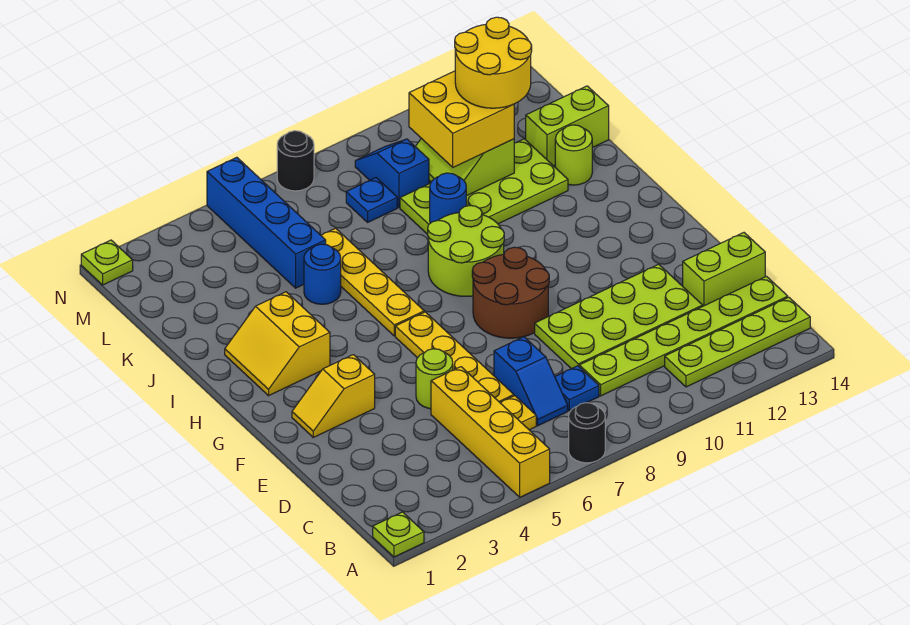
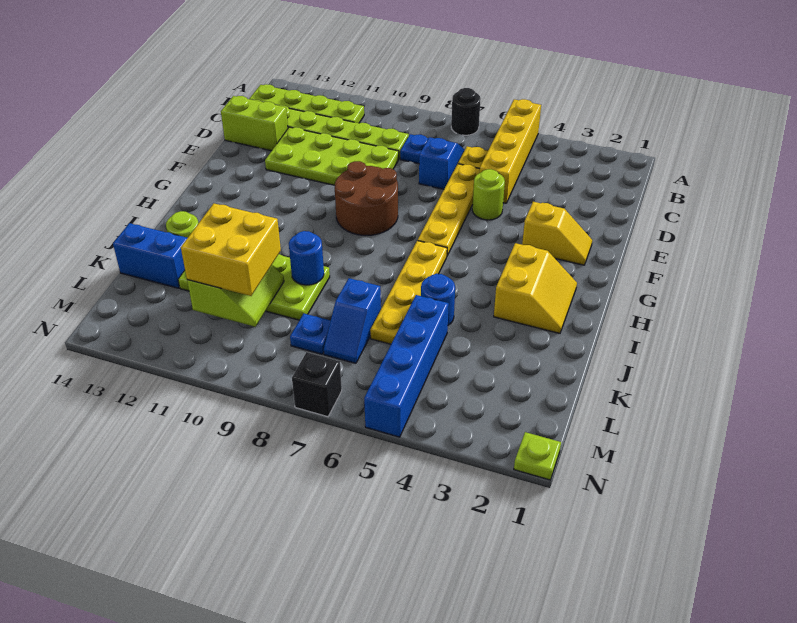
lime plate A1 level 1 -> none
lime round brick H8:I9 level 1 -> none
yellow round brick K11:L12 level 4 -> none
lime brick K13:K14 level 1 -> blue brick K13:K14 level 1
blue slope L9:M9 level 1 top L -> blue slope K7:L7 level 1 top K
black round brick N7 level 1 -> black brick N7 level 1

